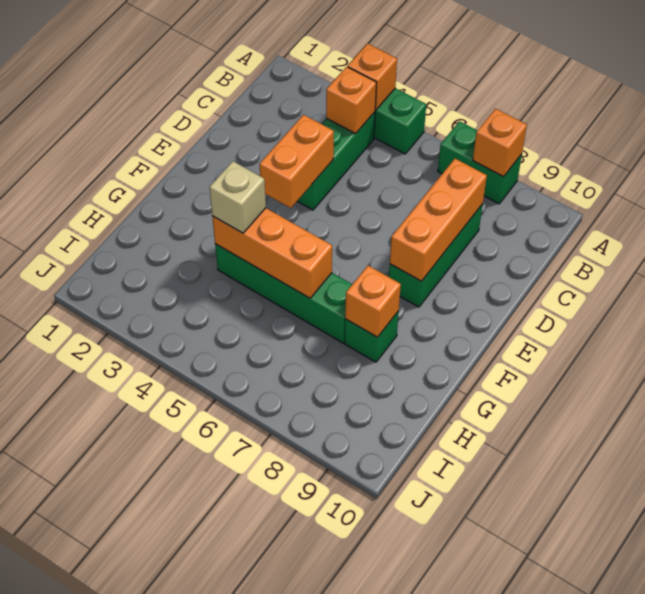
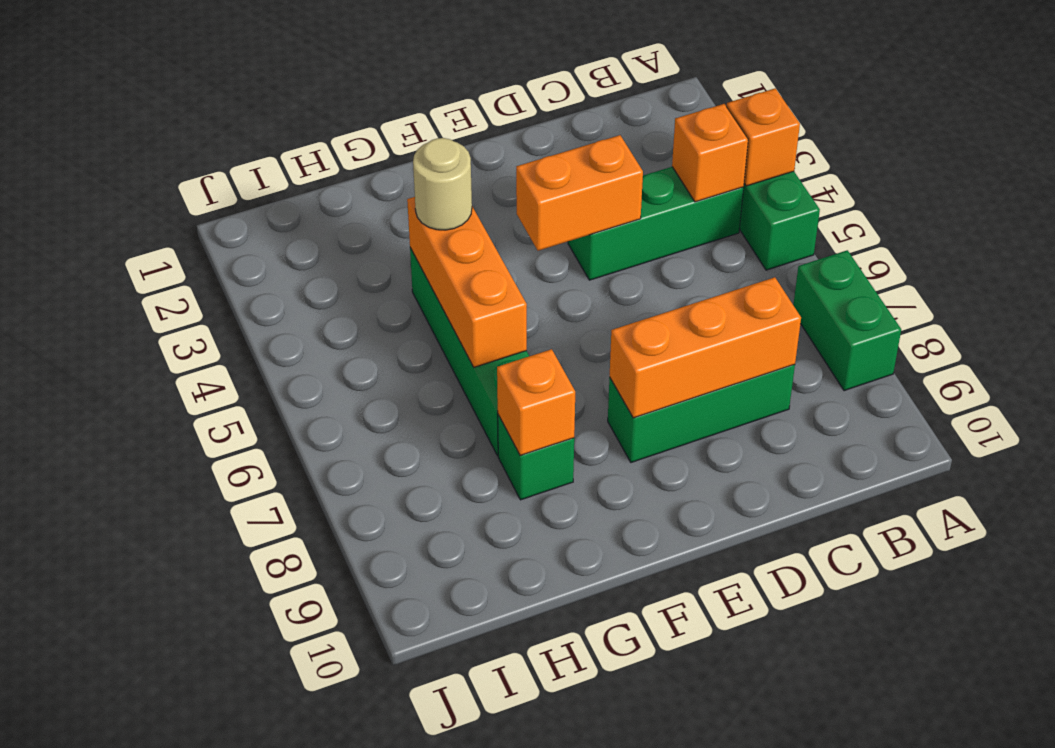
orange brick A8 level 2 -> none
tan brick G4 level 3 -> tan round brick G4 level 3

